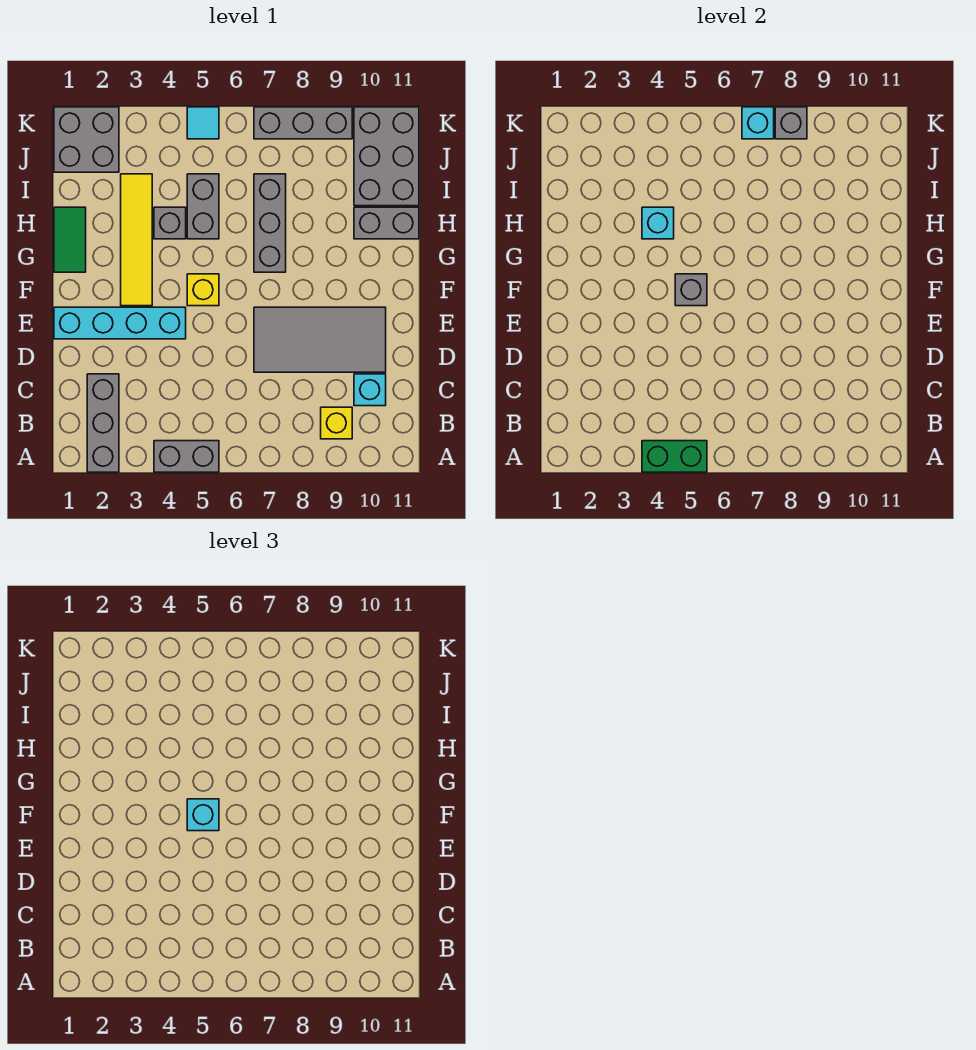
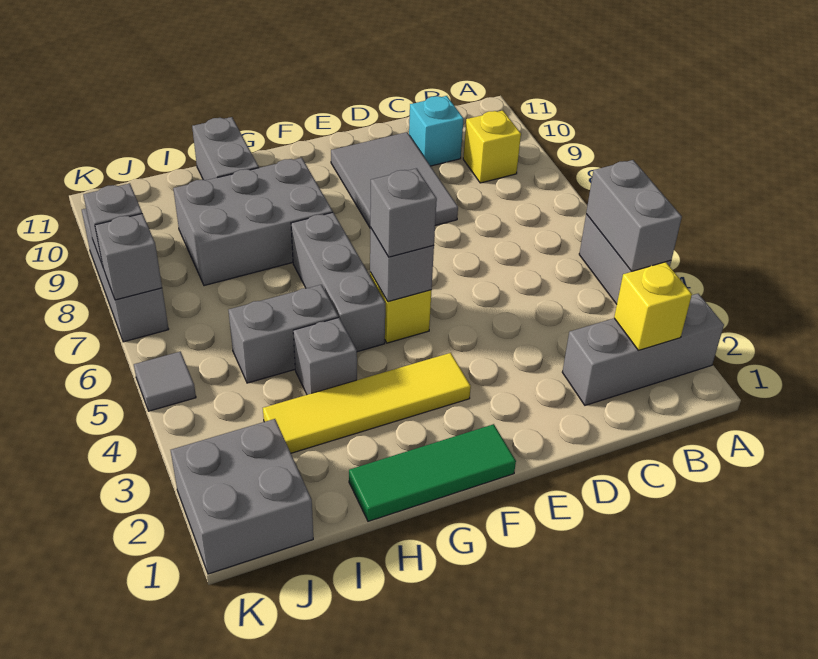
green brick A4:A5 level 2 -> grey brick A4:A5 level 2
none -> yellow brick B2 level 2
grey tile D7:E10 level 1 -> grey tile D8:E10 level 1
cyan brick E1:E4 level 1 -> none
cyan brick F5 level 3 -> grey brick F5 level 3
green tile G1:H1 level 1 -> green tile F1:H1 level 1
grey brick G7:I7 level 1 -> grey brick G5:G7 level 1
cyan brick H4 level 2 -> none
grey brick I10:K11 level 1 -> grey brick G8:I9 level 1
cyan tile K5 level 1 -> grey tile K5 level 1
cyan brick K7 level 2 -> grey brick K7 level 2

